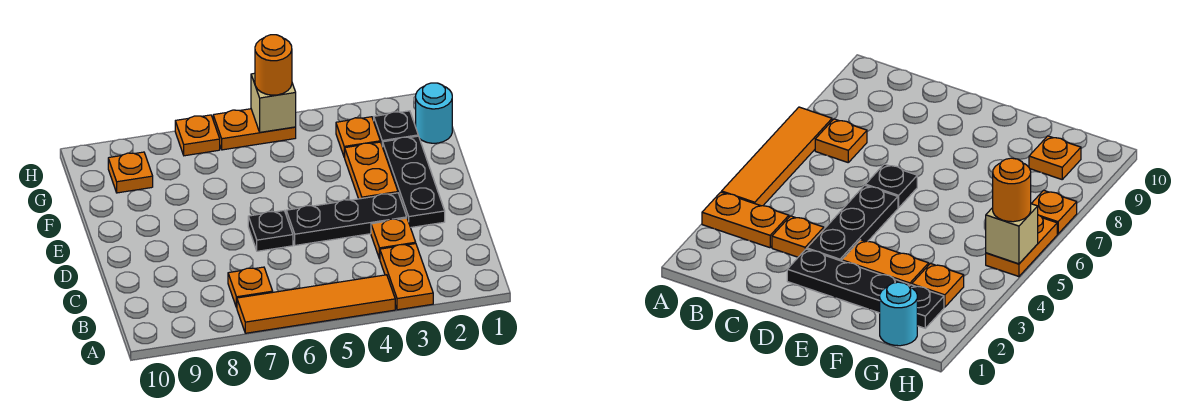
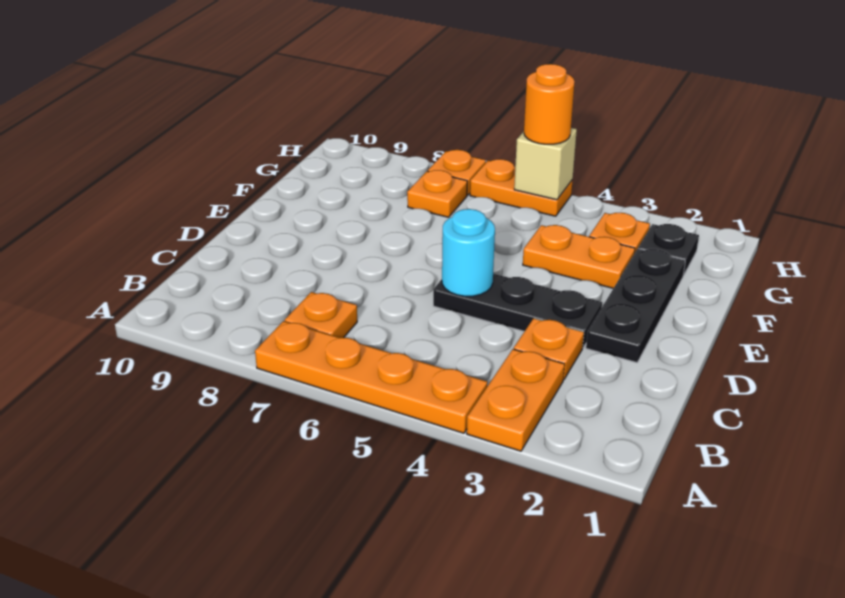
orange tile A4:A7 level 1 -> orange plate A4:A7 level 1
black plate D6 level 1 -> none
orange plate E3:F3 level 1 -> orange plate F3:F4 level 1
cyan round brick G1 level 1 -> cyan round brick D5 level 2
orange plate G9 level 1 -> orange plate G7 level 1

